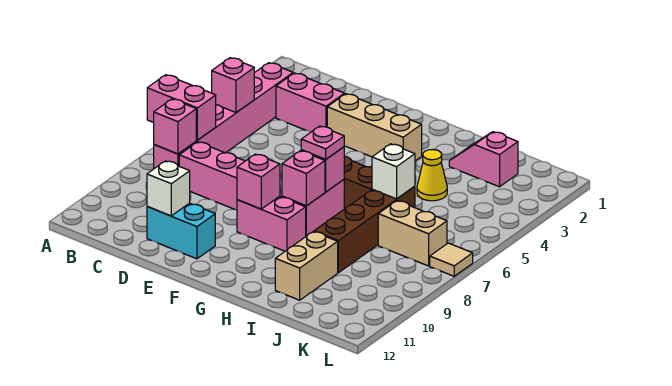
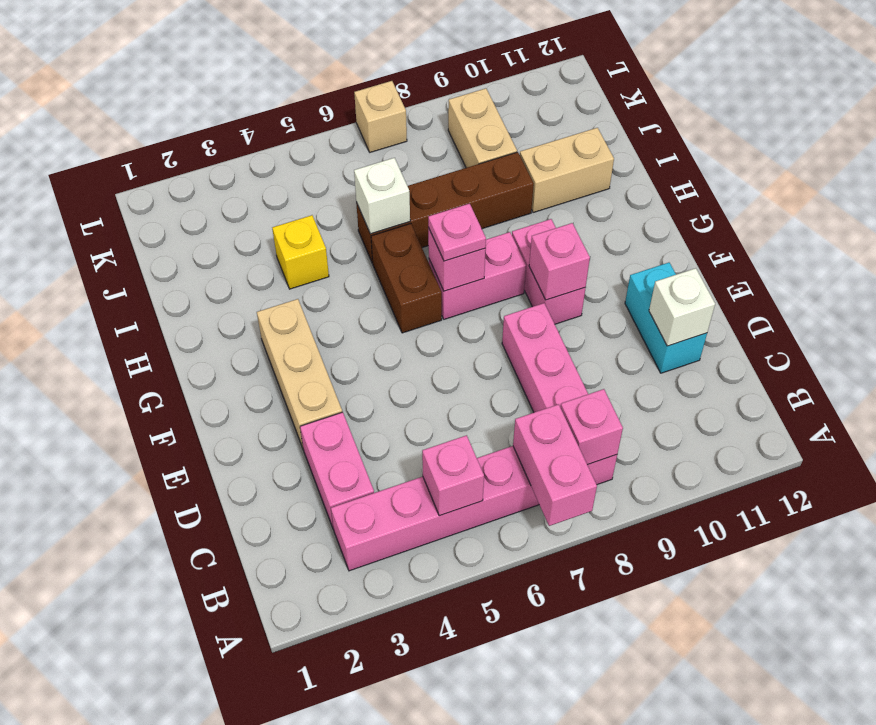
pink brick G8 level 2 -> none
pink slope I2:J2 level 1 top J -> none
yellow cone I4 level 1 -> yellow brick I4 level 1
tan brick J7:K7 level 1 -> tan brick J9:K9 level 1
tan tile L7 level 1 -> tan brick L7 level 1

